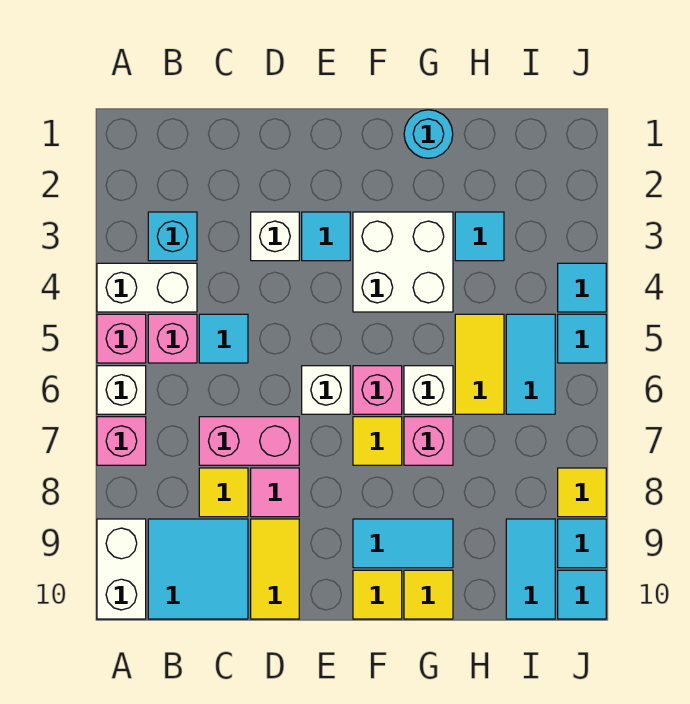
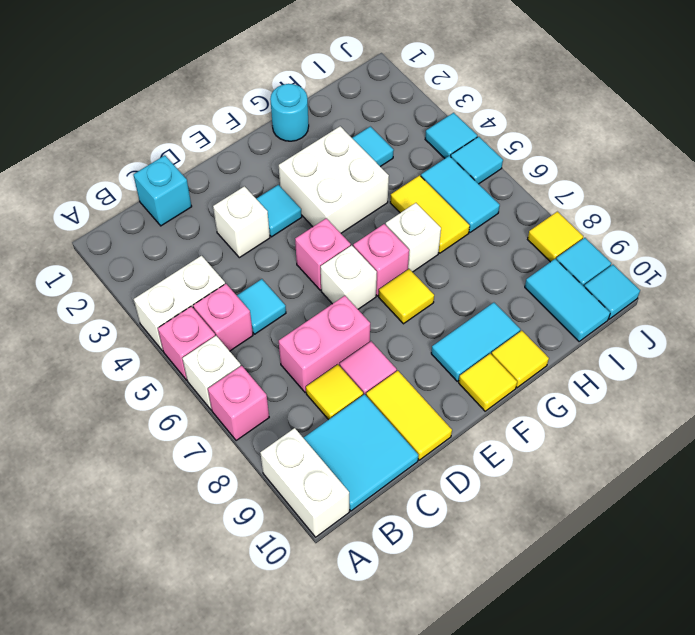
cyan brick B3 level 1 -> cyan brick C1 level 1
pink brick G7 level 1 -> pink brick E5 level 1

